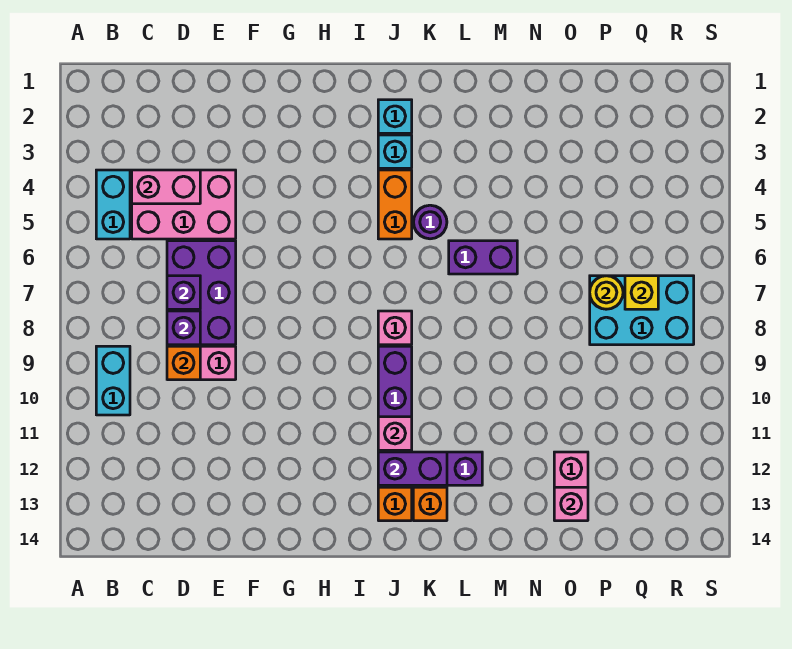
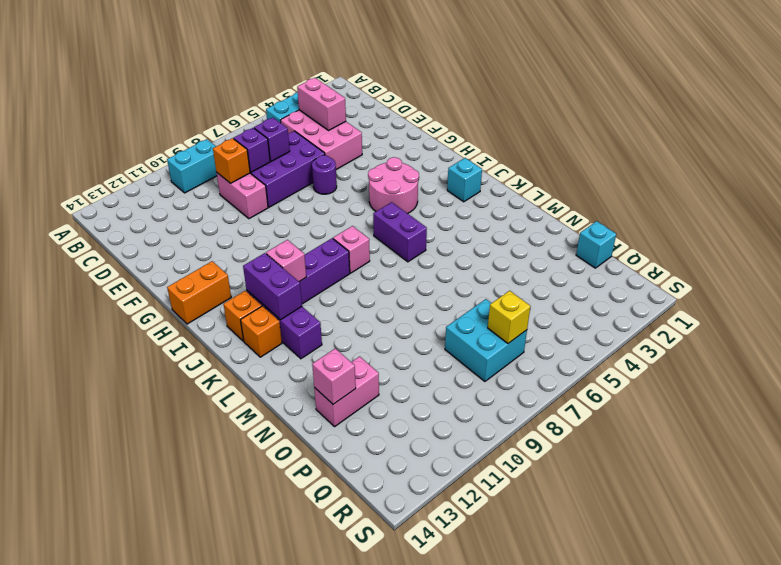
none -> pink round brick H4:I5 level 1
cyan brick J3 level 1 -> cyan brick P1 level 1
orange brick J4:J5 level 1 -> orange brick H13:H14 level 1
purple round brick K5 level 1 -> purple round brick F6 level 1
purple brick L6:M6 level 1 -> purple brick J6:K6 level 1
cyan brick P7:R8 level 1 -> cyan brick P7:Q8 level 1
yellow round brick P7 level 2 -> none

